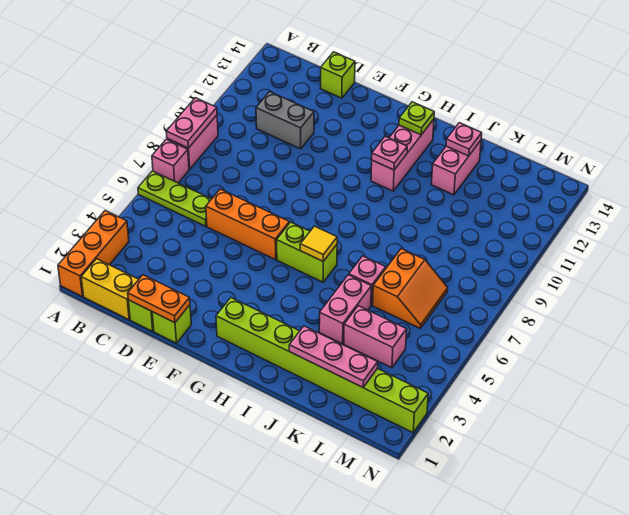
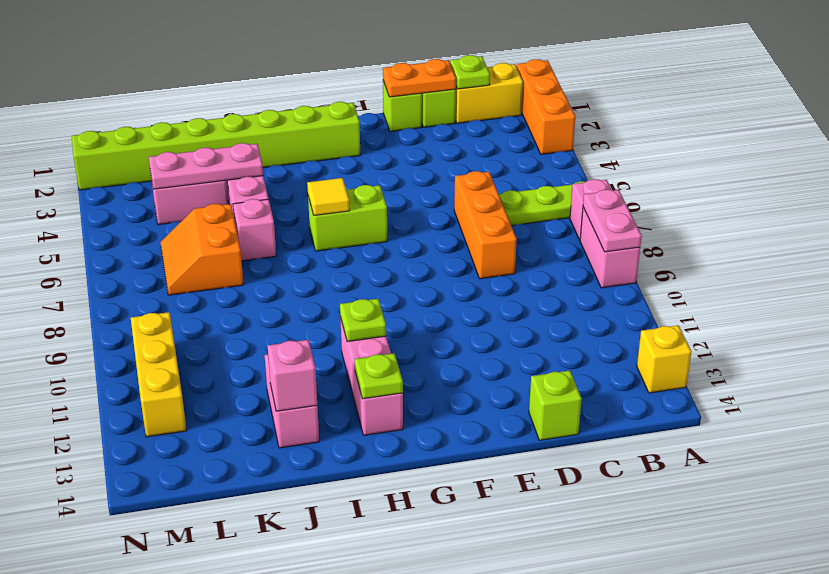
none -> yellow brick A13 level 1
none -> lime plate C1 level 2
grey brick C11:D11 level 1 -> none
orange brick D6:F6 level 1 -> orange brick D6:D8 level 1
pink plate H11 level 2 -> lime plate H11 level 2
pink plate J2:L2 level 2 -> pink plate J4:L4 level 2
pink plate J13 level 2 -> pink brick J13 level 2
none -> yellow brick M10:M12 level 1

